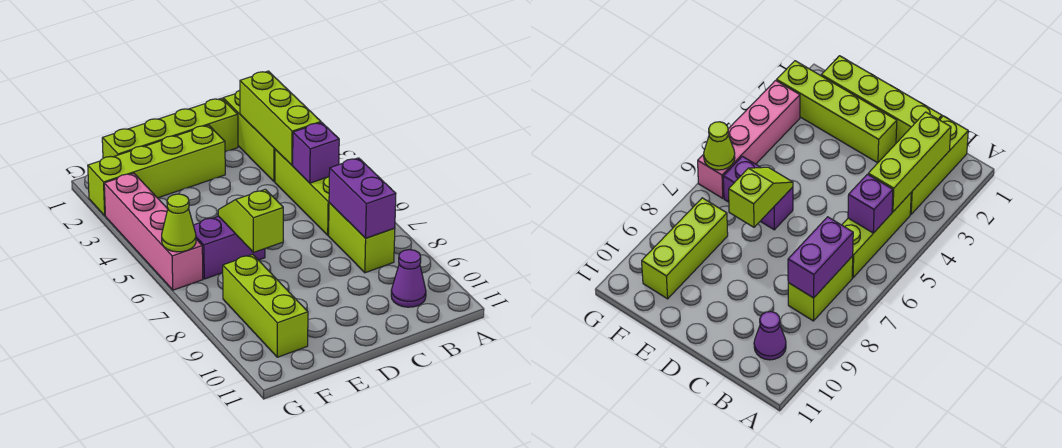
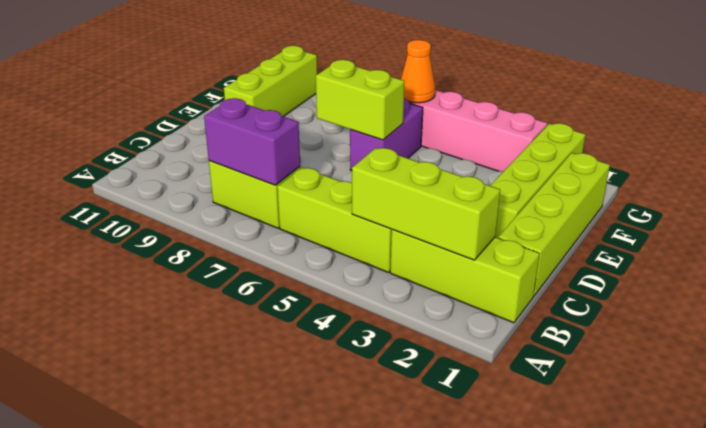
purple brick B5 level 2 -> none
purple cone B10 level 1 -> none
lime slope E6:E7 level 2 top 7 -> lime brick E6:E7 level 2
lime brick F8:F10 level 1 -> lime brick E10:G10 level 1
lime cone G6 level 2 -> orange cone G6 level 2

